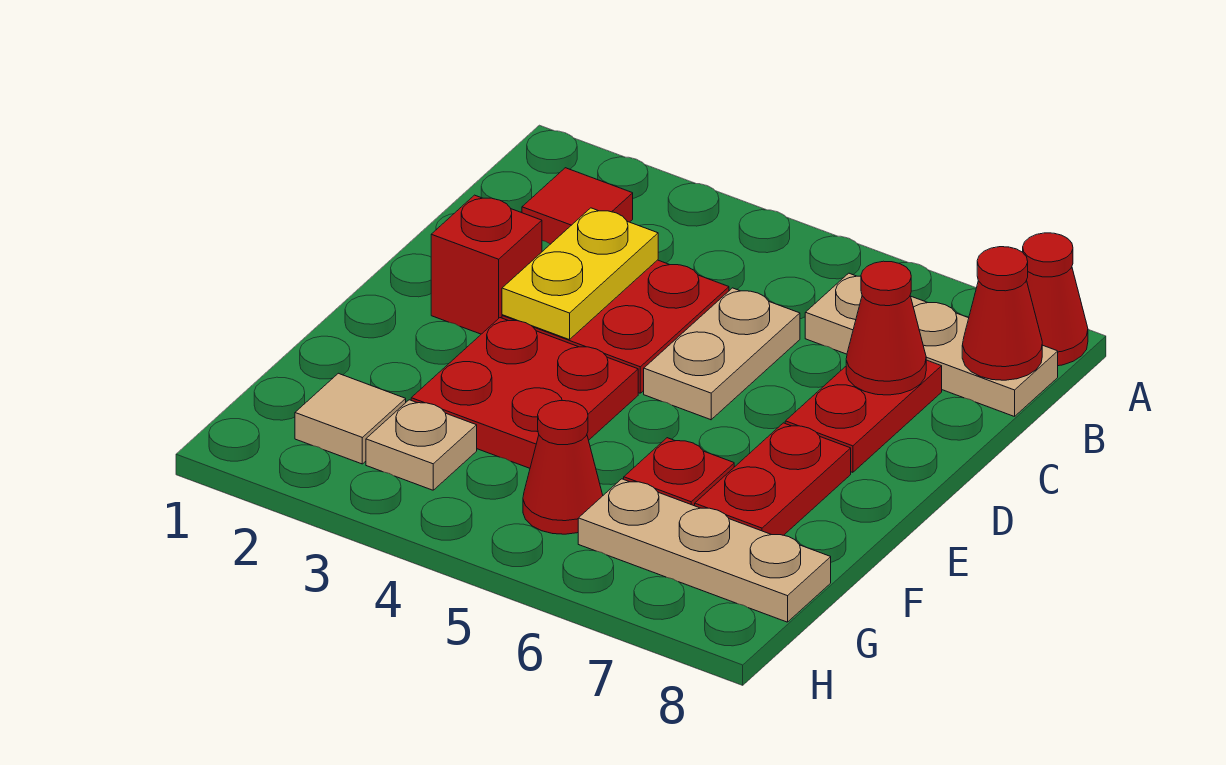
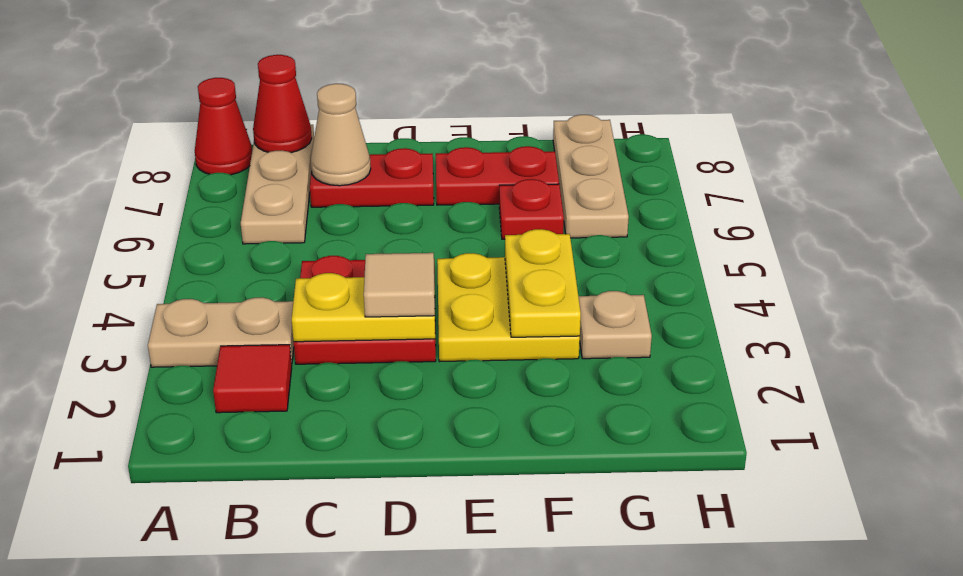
tan plate C5:D5 level 1 -> tan plate A3:B3 level 1
red cone C7 level 2 -> tan cone C7 level 2
red brick D2 level 1 -> none
red plate E3:F4 level 1 -> yellow plate E3:F4 level 1
none -> yellow plate F3:F4 level 2
tan tile G2 level 1 -> tan tile D3 level 3
red cone G5 level 1 -> none

